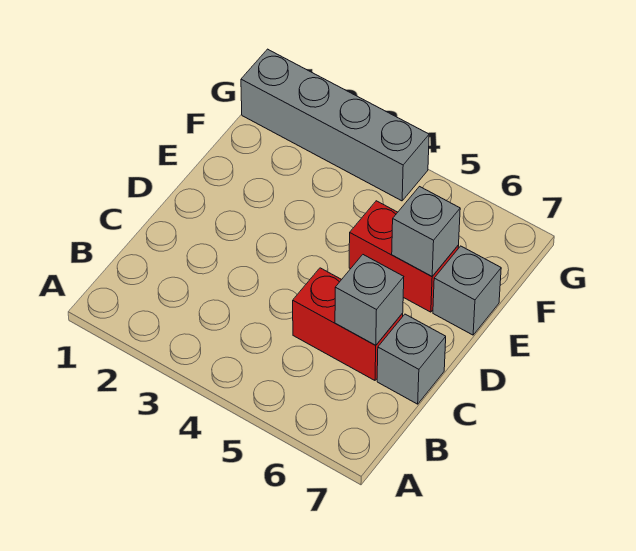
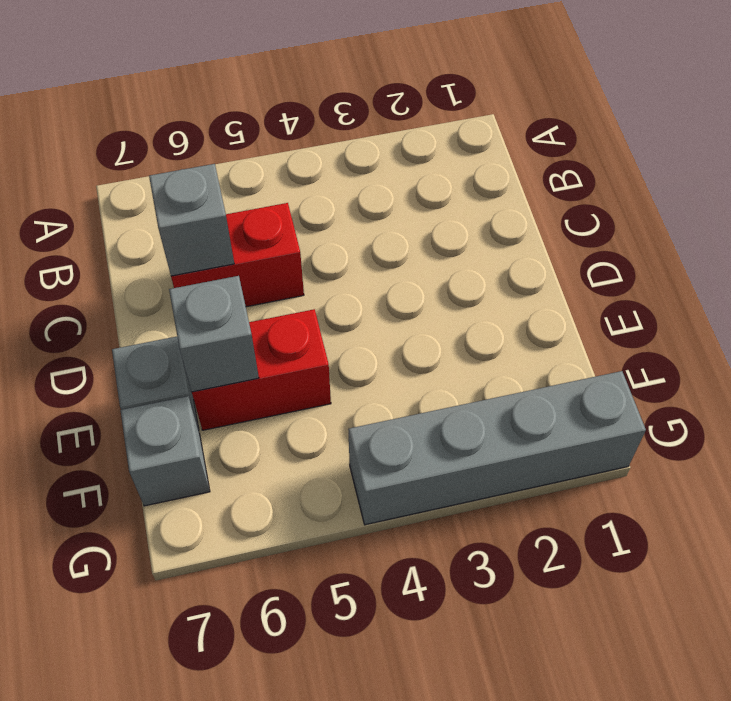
grey brick C7 level 1 -> grey brick F7 level 1

